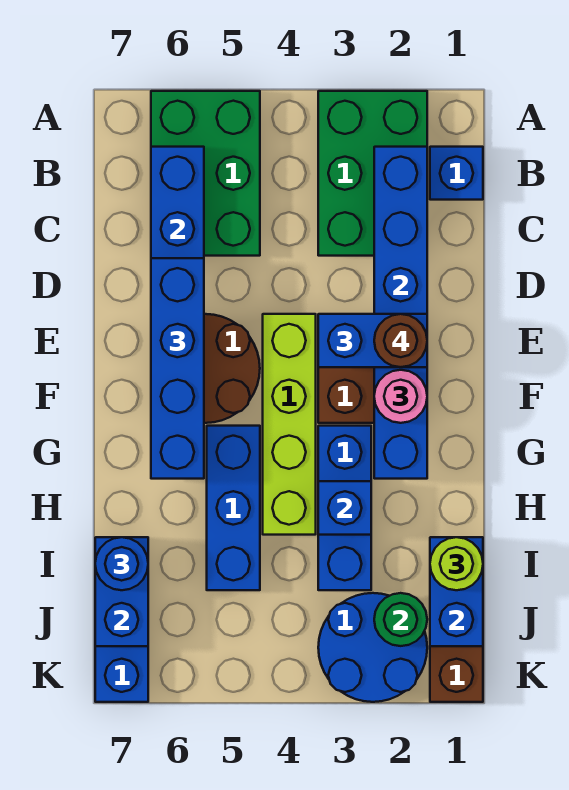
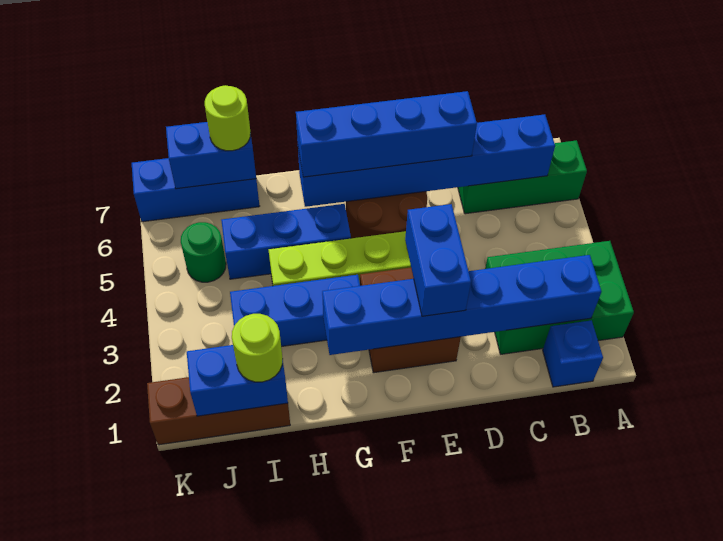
green brick A5:C6 level 1 -> green brick A6:C6 level 1
brown round brick E2 level 4 -> none
pink round brick F2 level 3 -> none
blue brick H3 level 2 -> none
blue round brick I7 level 3 -> lime round brick I7 level 3
blue round brick J2:K3 level 1 -> none
green round brick J2 level 2 -> green round brick J5 level 1

